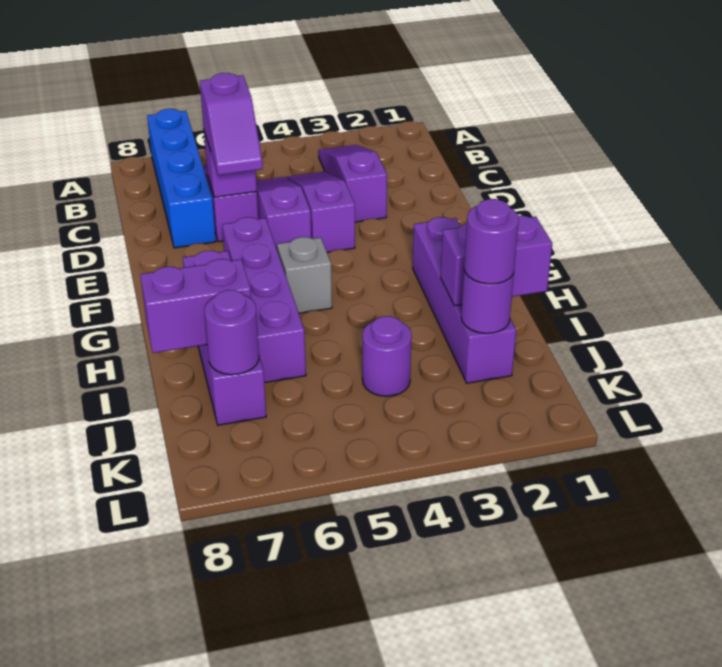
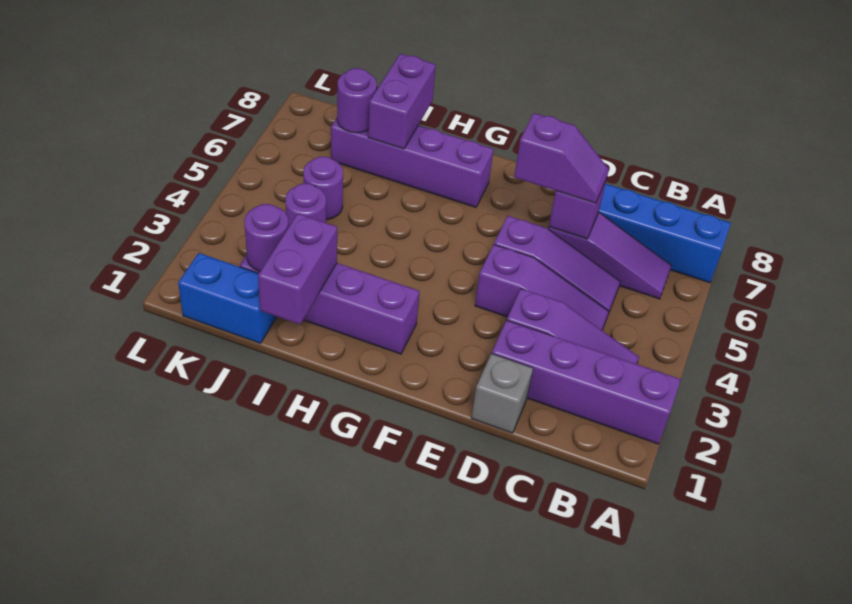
purple slope D6:E6 level 3 top D -> purple slope D6:E6 level 3 top E
purple brick F6:I6 level 1 -> purple brick A2:D2 level 1
grey brick G5 level 1 -> grey brick D1 level 1
none -> blue brick J1:K1 level 1
purple round brick J2 level 3 -> purple round brick J5 level 1

